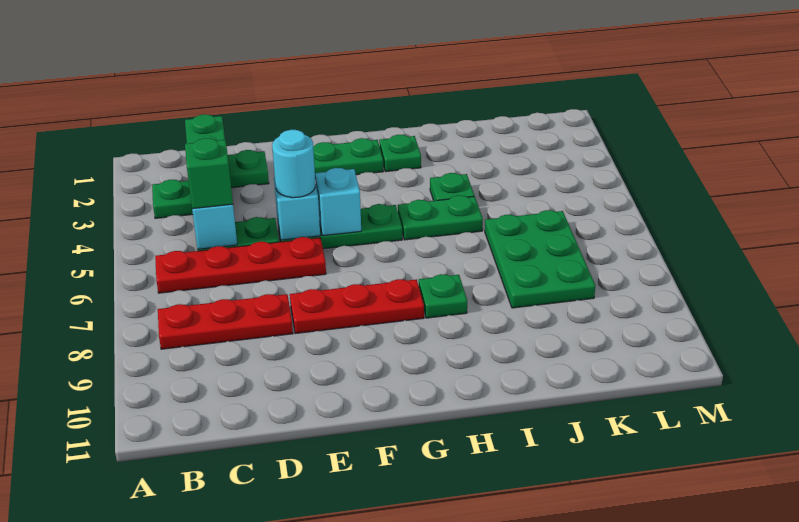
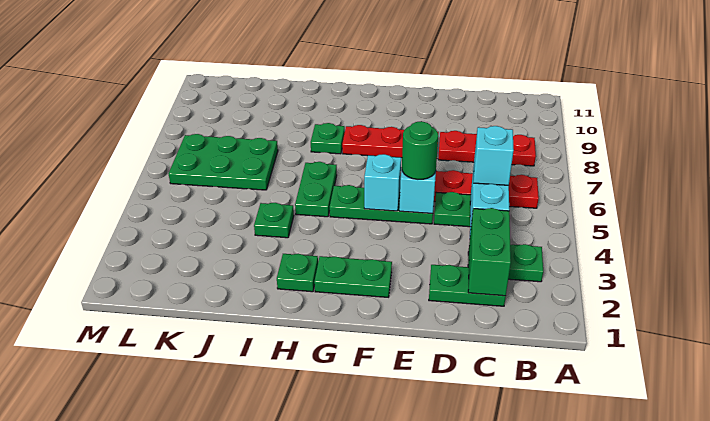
green brick C5 level 3 -> cyan brick C5 level 3
cyan round brick E5 level 3 -> green round brick E5 level 3
green plate H5:I5 level 1 -> green plate H5:H6 level 1
green plate J6:K8 level 1 -> green plate J6:L7 level 1

